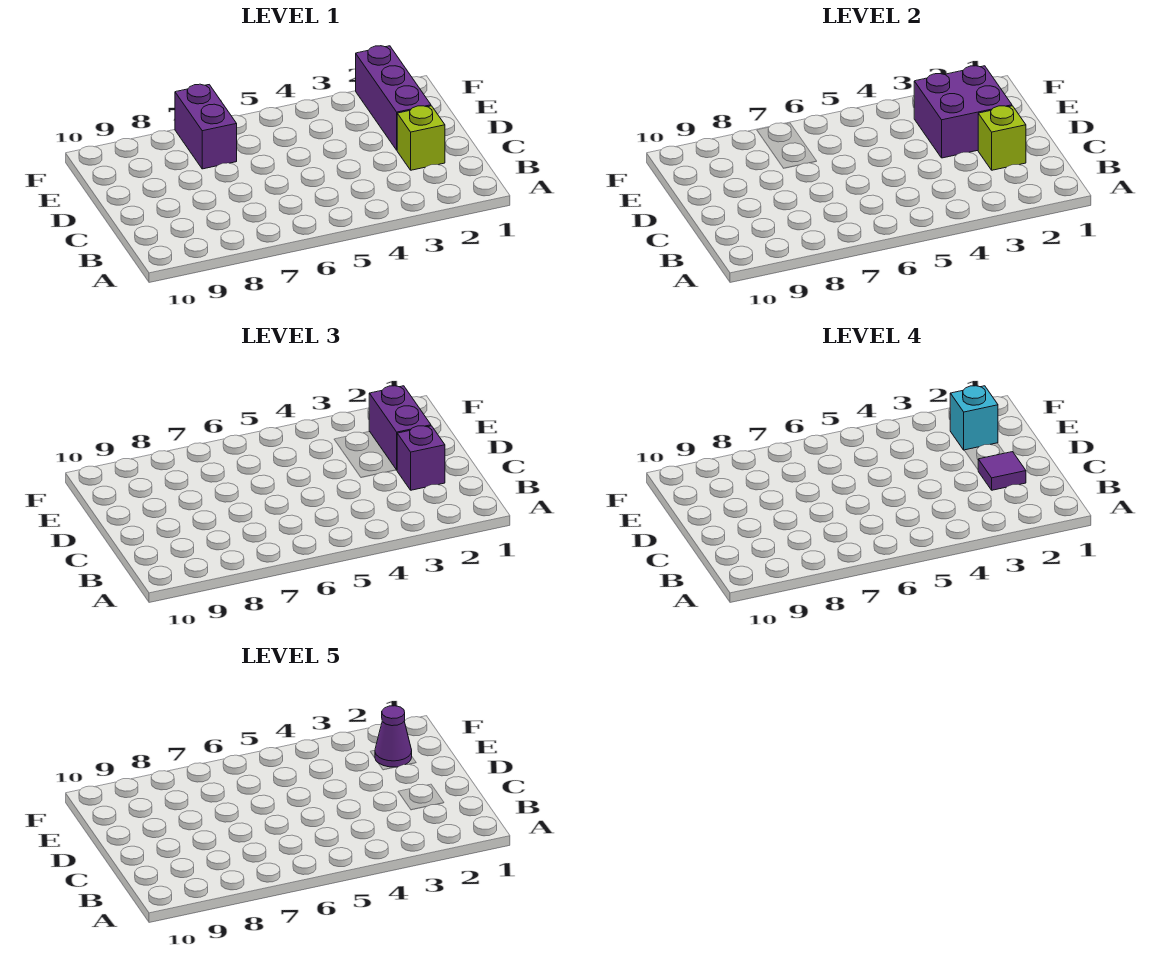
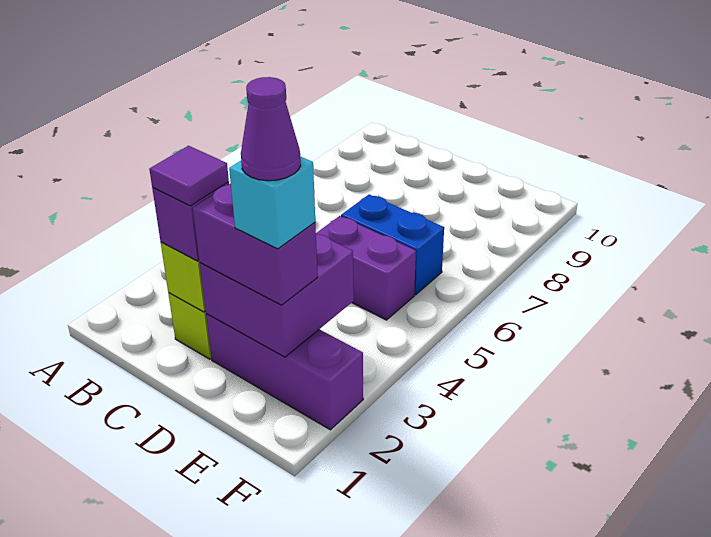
none -> blue brick D6:E6 level 1
purple brick E7:F7 level 1 -> purple brick D5:E5 level 1

